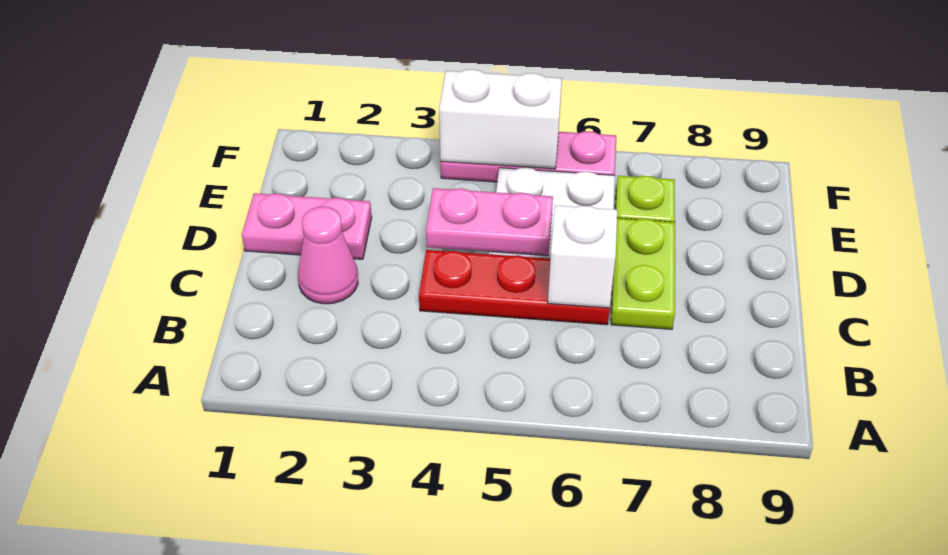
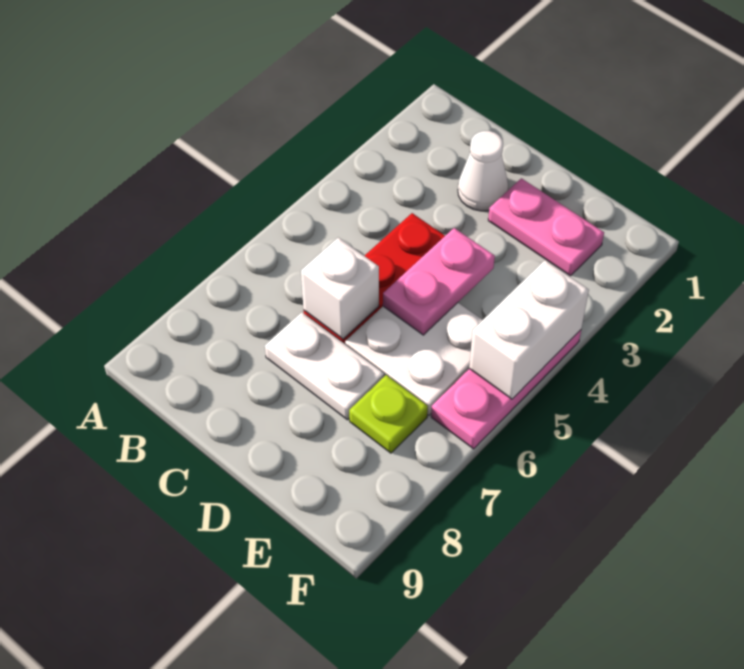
pink cone C2 level 1 -> white cone C2 level 1
lime plate C7:D7 level 1 -> white plate C7:D7 level 1
pink plate D1:D2 level 1 -> pink plate D2:E2 level 1

